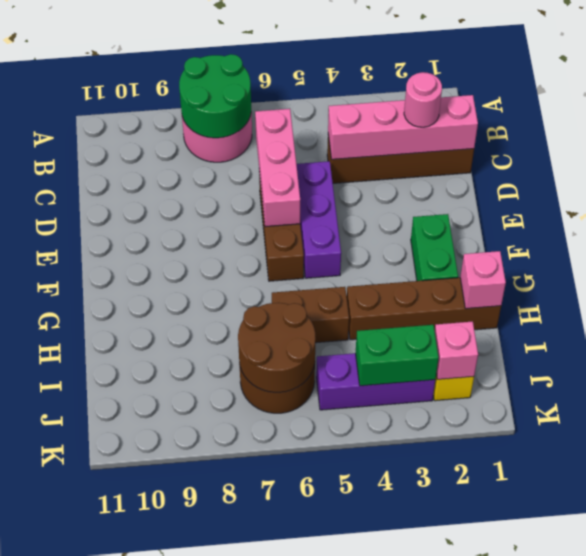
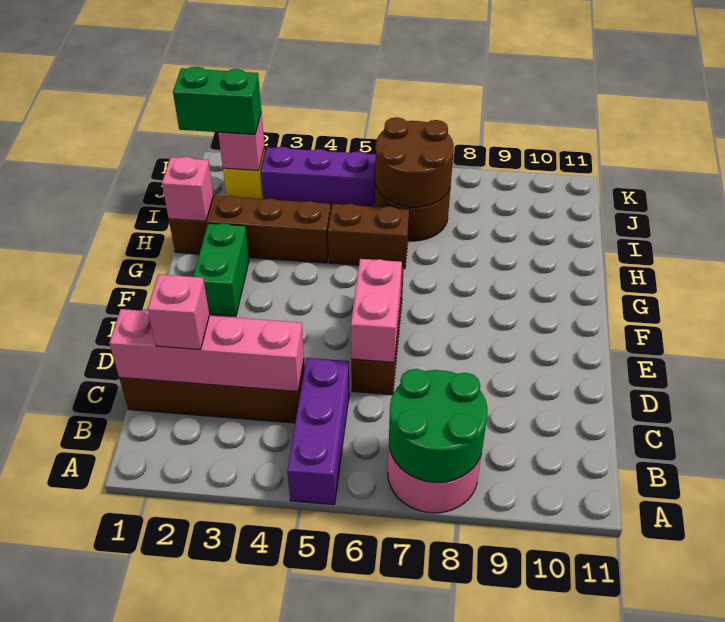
pink round brick C2 level 3 -> pink brick C2 level 3
pink brick C6:E6 level 2 -> pink brick D6:E6 level 2
purple brick D5:F5 level 1 -> purple brick A5:C5 level 1
green brick J3:J4 level 2 -> green brick J1:J2 level 3

